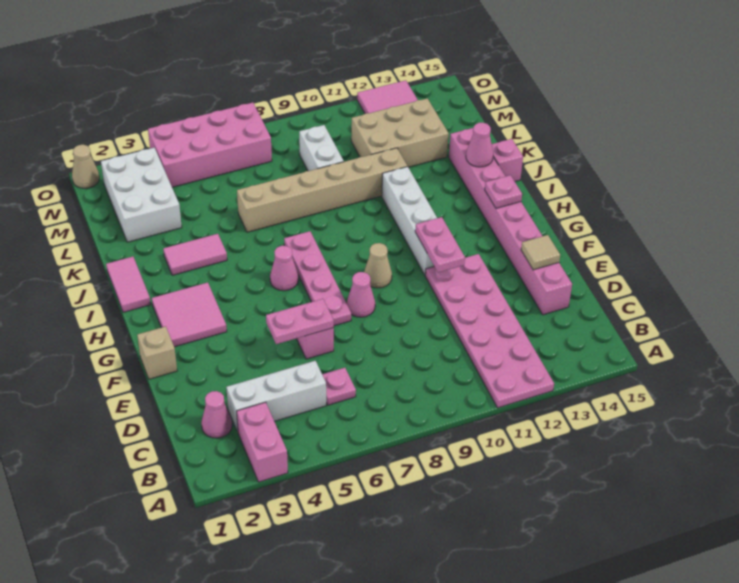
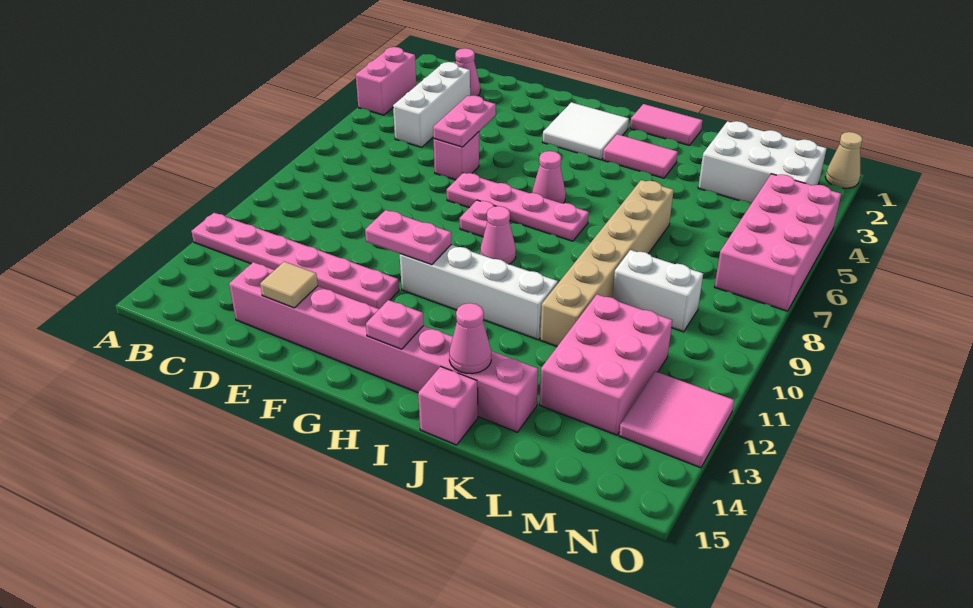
pink brick A3:B3 level 1 -> pink brick A3:A4 level 1
pink plate A11:F12 level 1 -> pink plate A12:F12 level 1
pink plate C6 level 1 -> pink plate G8 level 1
tan brick F1 level 1 -> none
pink cone F8 level 1 -> pink cone H9 level 1
pink tile G2:H3 level 1 -> white tile G2:H3 level 1
tan cone G9 level 1 -> none
pink tile J3:J4 level 1 -> pink tile I3:J3 level 1
tan brick L11:M13 level 1 -> pink brick L11:M13 level 1

